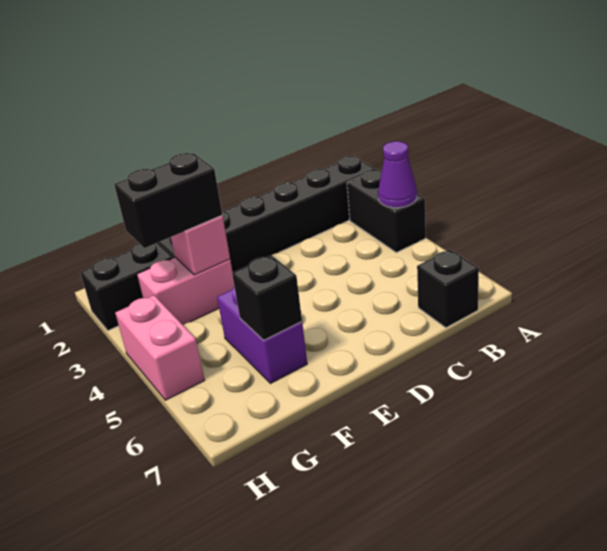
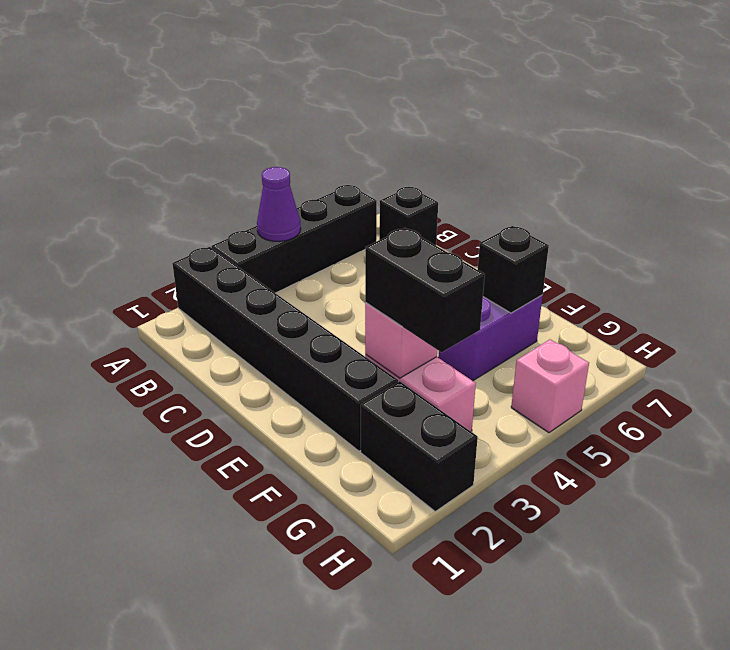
black brick A3:A4 level 1 -> black brick A3:A6 level 1
pink brick H4:H5 level 1 -> pink brick H5 level 1

